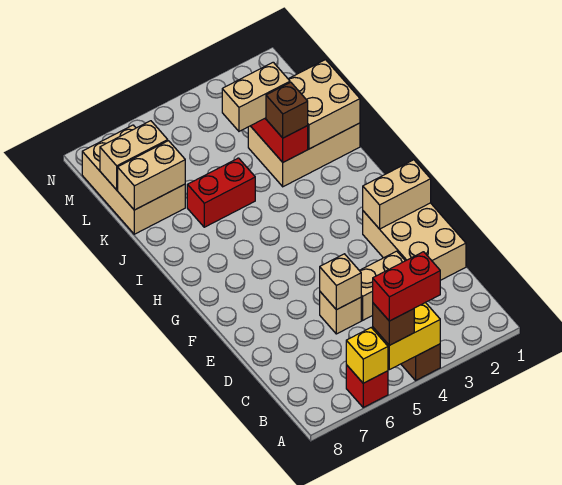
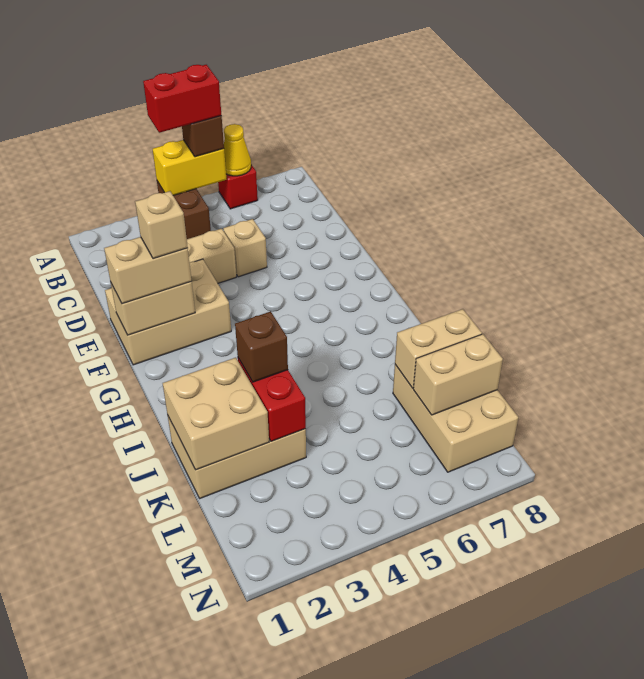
yellow brick A6 level 2 -> yellow cone A6 level 2
tan brick D1:F2 level 1 -> tan brick E1:F3 level 1
tan brick D5 level 2 -> tan brick F2 level 4
red brick J5:J6 level 1 -> none
tan brick K3:K4 level 3 -> tan brick F1:F2 level 3

